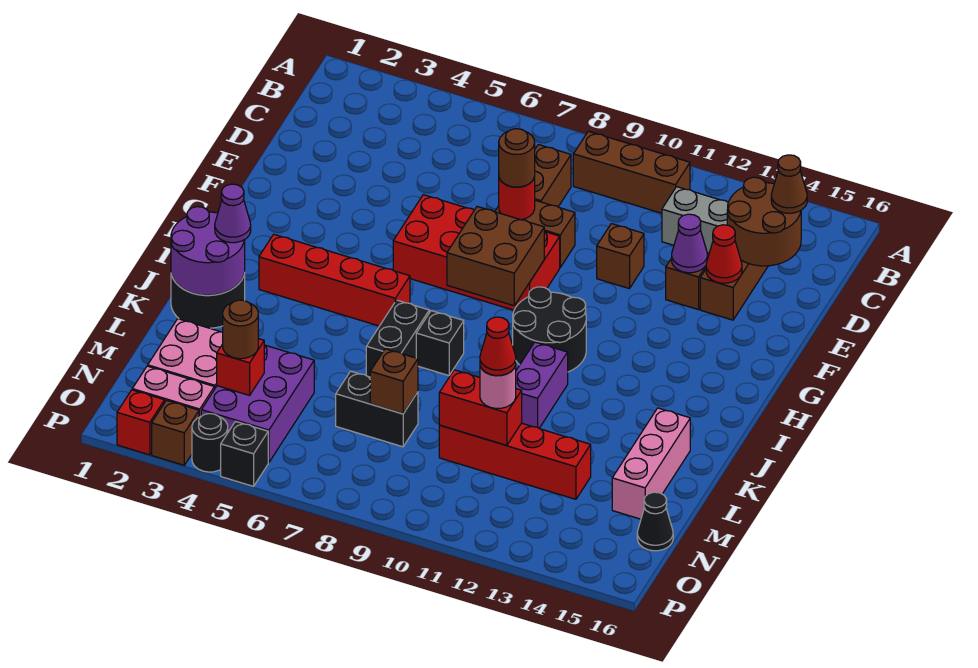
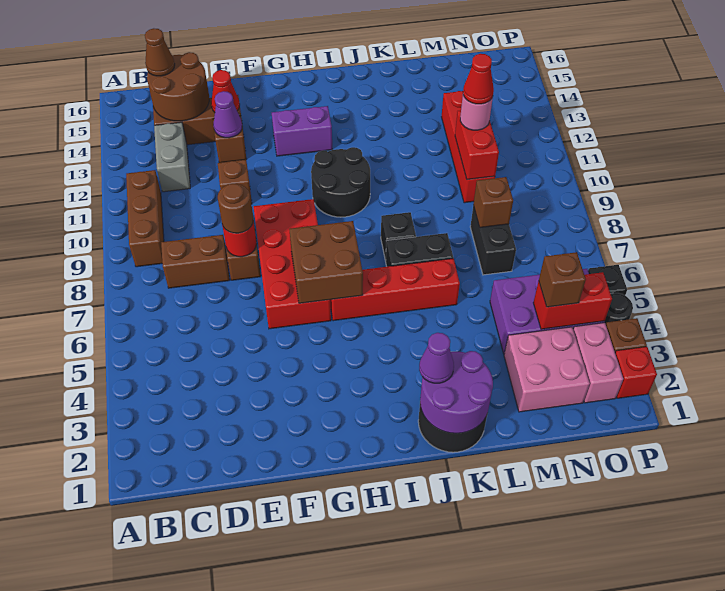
brown brick G8:H9 level 2 -> brown brick G6:H7 level 2
red brick I3:I6 level 1 -> red brick H6:K6 level 1
purple brick J11:K11 level 1 -> purple brick G13:H13 level 1
pink brick K15:M15 level 1 -> none
red brick N4 level 2 -> red brick N4:O4 level 2
brown round brick N4 level 3 -> brown brick N4 level 3
black cone N16 level 1 -> none

